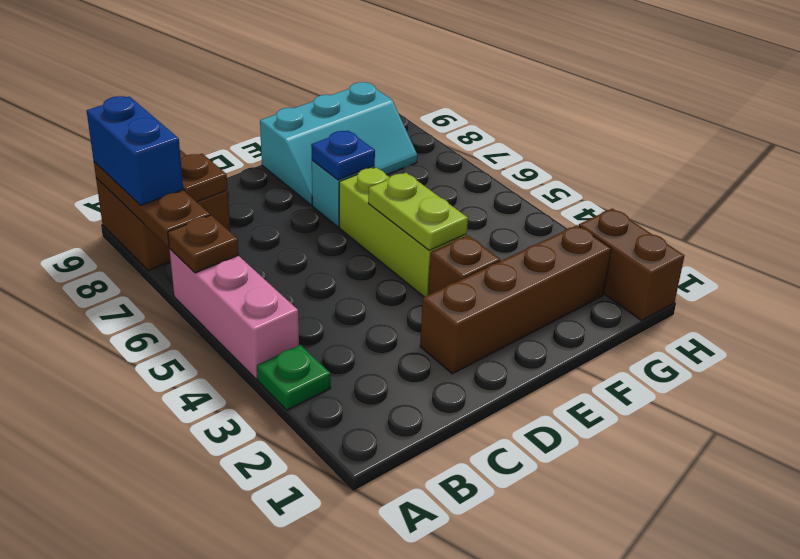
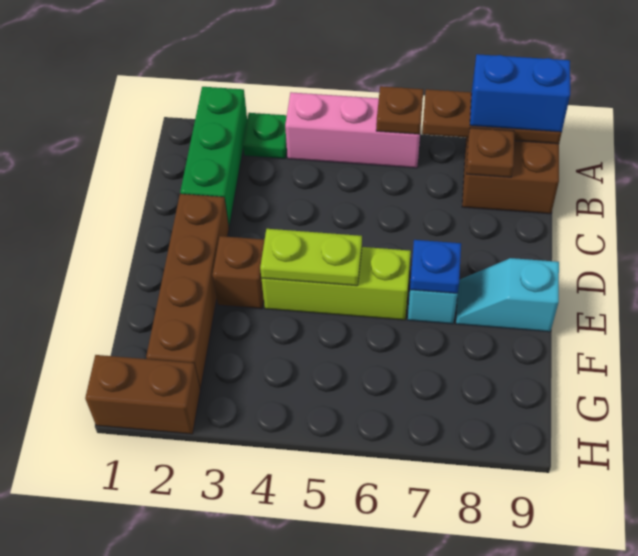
none -> green brick A2:C2 level 1
cyan slope E8:G9 level 1 top 9 -> cyan slope E8:E9 level 1 top 9

